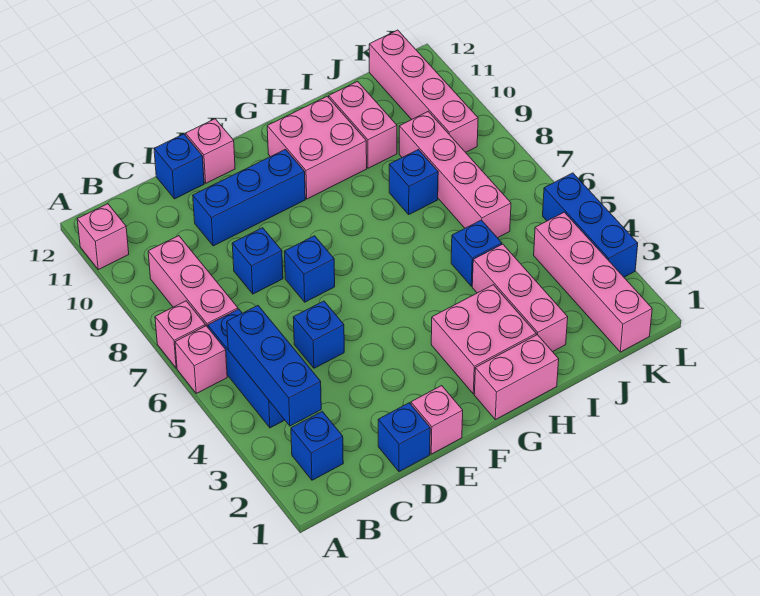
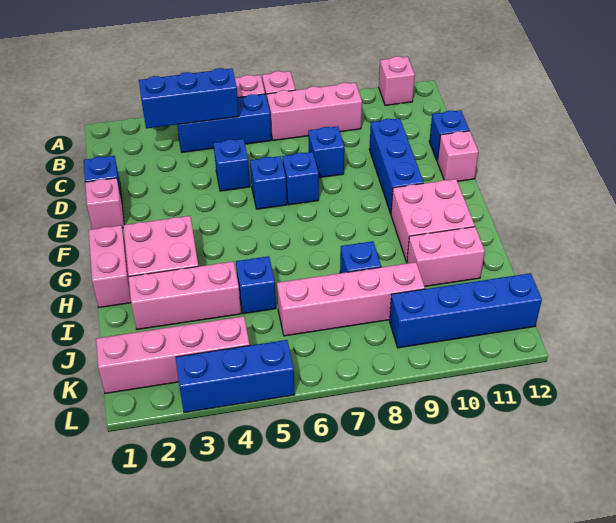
blue brick B2 level 1 -> blue brick E6 level 1
pink brick K9:K12 level 1 -> blue brick K9:K12 level 1

